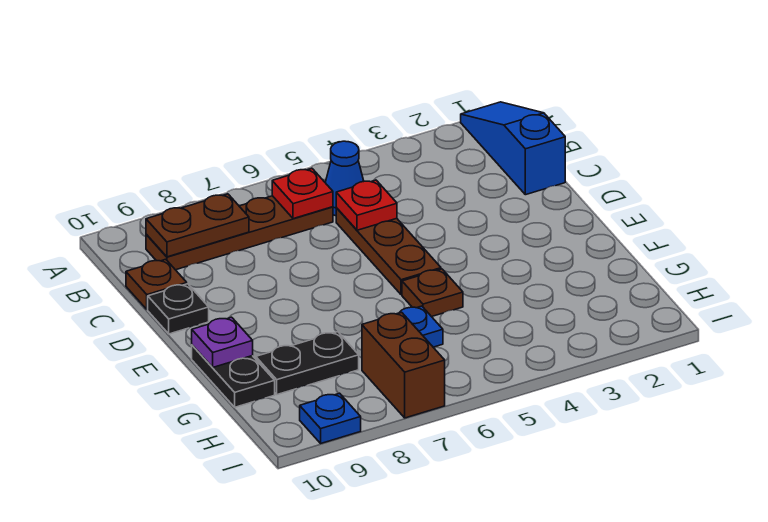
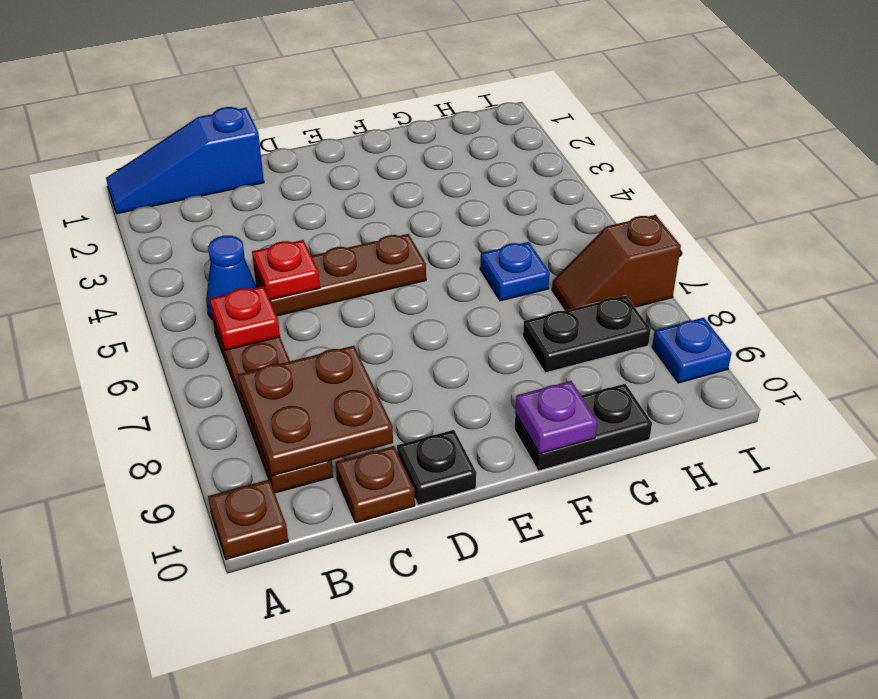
brown plate B8:B9 level 2 -> brown plate B8:C9 level 2
brown plate F5 level 1 -> brown plate A10 level 1
black plate G8:G9 level 1 -> black plate G8:H8 level 1
brown brick H7:I7 level 1 -> brown slope H7:I7 level 1 top I

